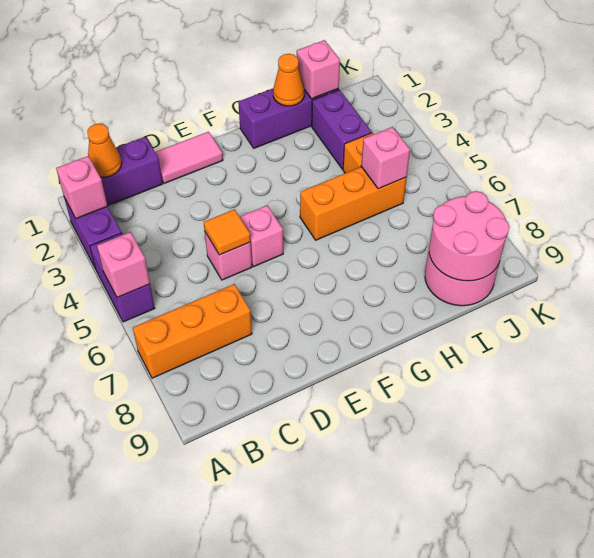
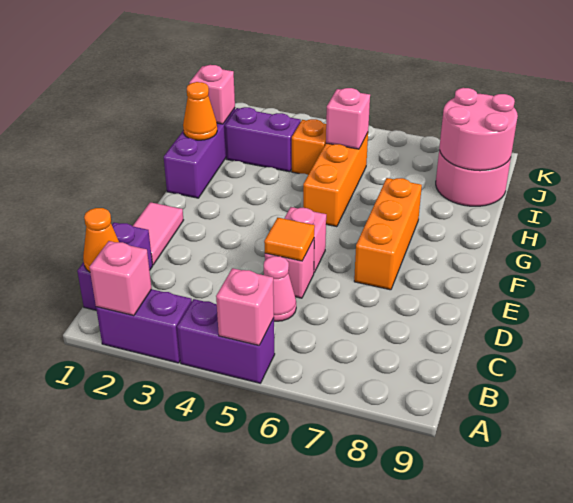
orange brick A7:C7 level 1 -> orange brick E7:G7 level 1
none -> pink cone C5 level 1

